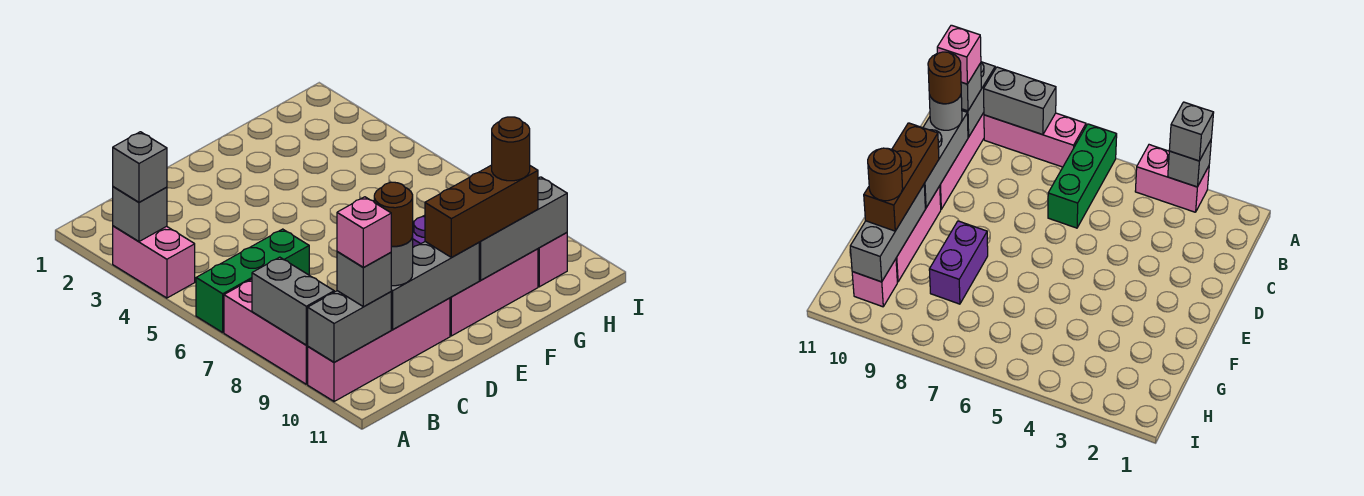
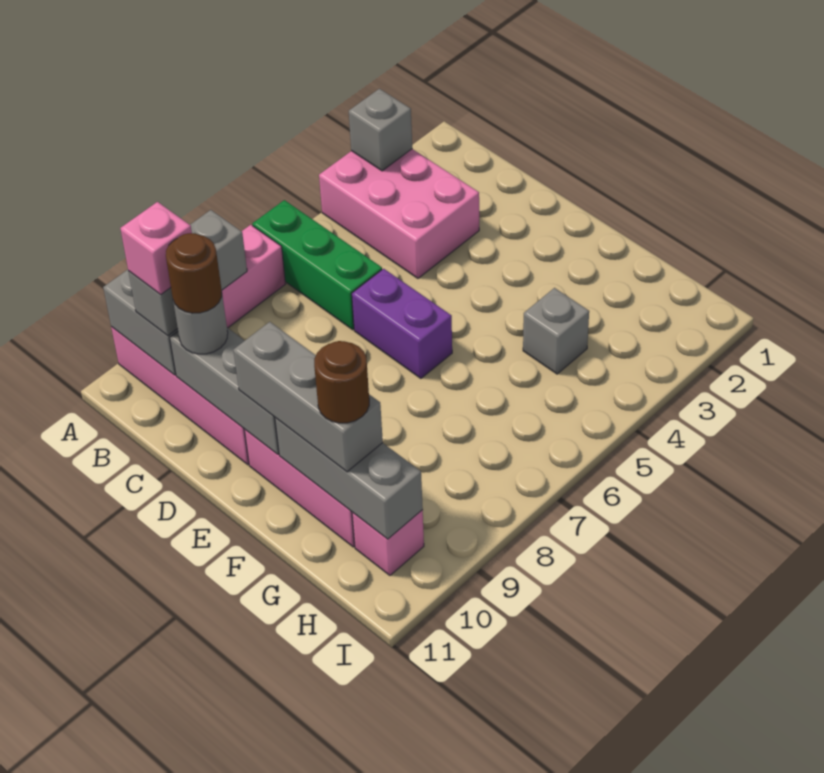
pink brick A3:A4 level 1 -> pink brick A3:C4 level 1
grey brick A3 level 3 -> grey brick G4 level 1
brown brick E10:G10 level 3 -> grey brick E10:G10 level 3
purple brick F8:G8 level 1 -> purple brick D6:E6 level 1

